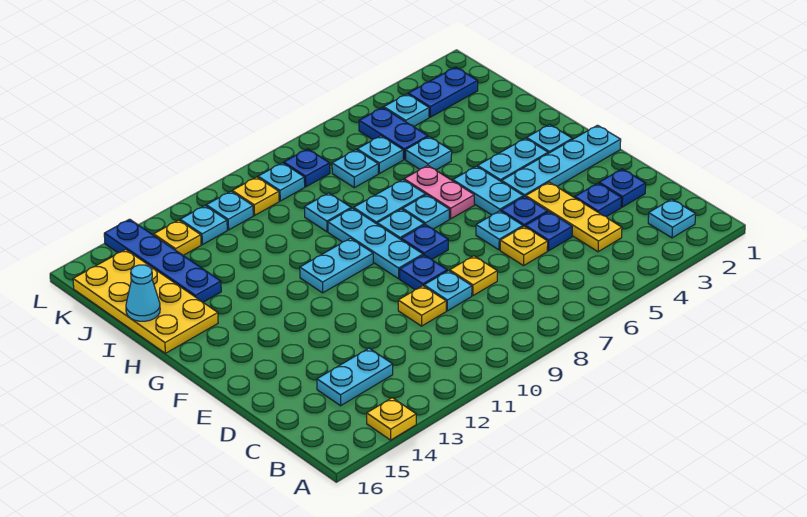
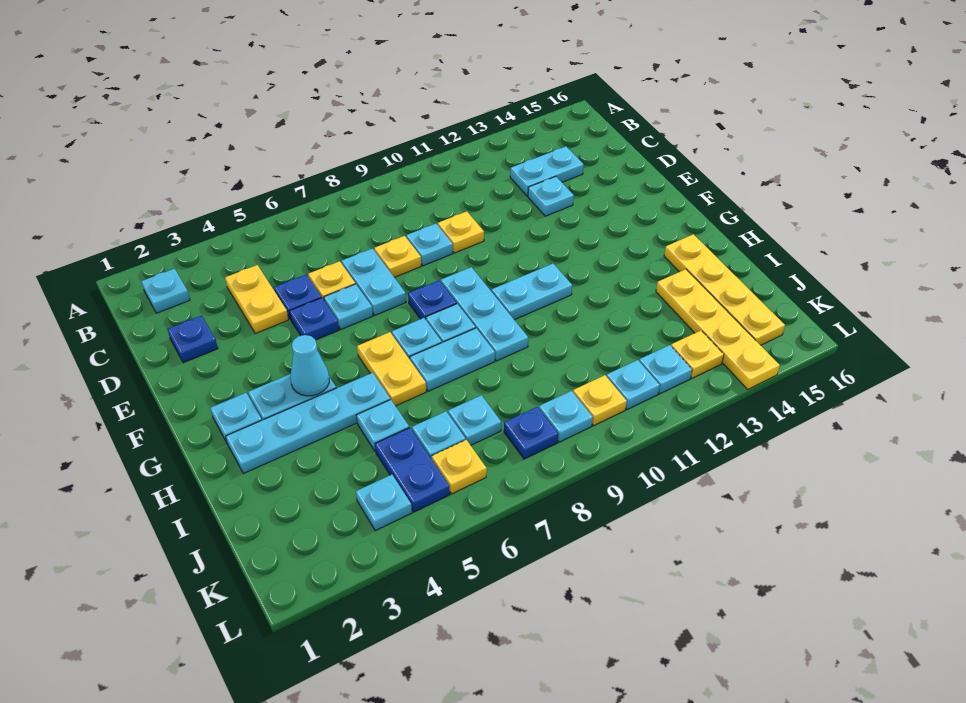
yellow plate A14 level 1 -> yellow plate K6 level 1
yellow plate C4:E4 level 1 -> yellow plate C4:D4 level 1
blue plate D3 level 1 -> none
blue plate E9 level 1 -> none
cyan plate F1:F4 level 1 -> cyan plate H2:H5 level 1
cyan plate F5:G5 level 1 -> cyan plate D7:E7 level 1
pink plate G6:H6 level 1 -> yellow plate G6:H6 level 1
yellow plate H15:K16 level 1 -> yellow plate H15:K15 level 1
cyan plate I9 level 1 -> cyan plate D13 level 1
blue plate I14:L14 level 1 -> yellow plate I14:L14 level 1
cyan cone I16 level 2 -> cyan cone G4 level 2
blue plate K2:K3 level 1 -> none

